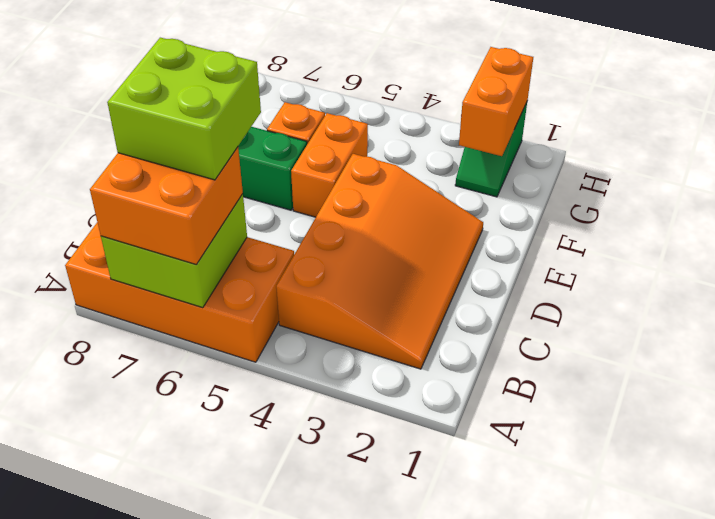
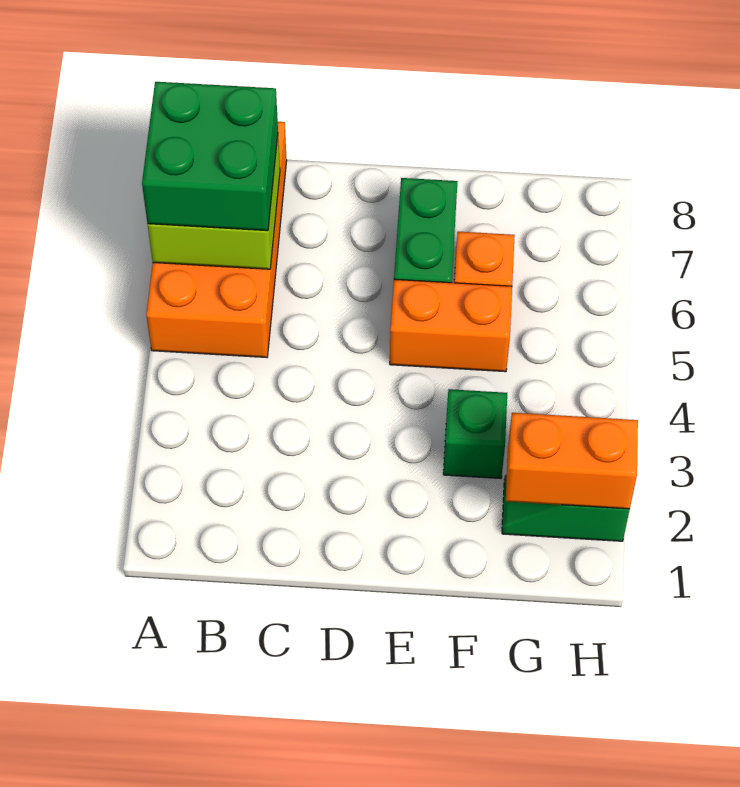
orange brick A6:B7 level 3 -> green brick A6:B7 level 3
orange slope B2:E4 level 1 top 4 -> none
lime brick B6:C7 level 4 -> none
none -> green brick F3 level 1

